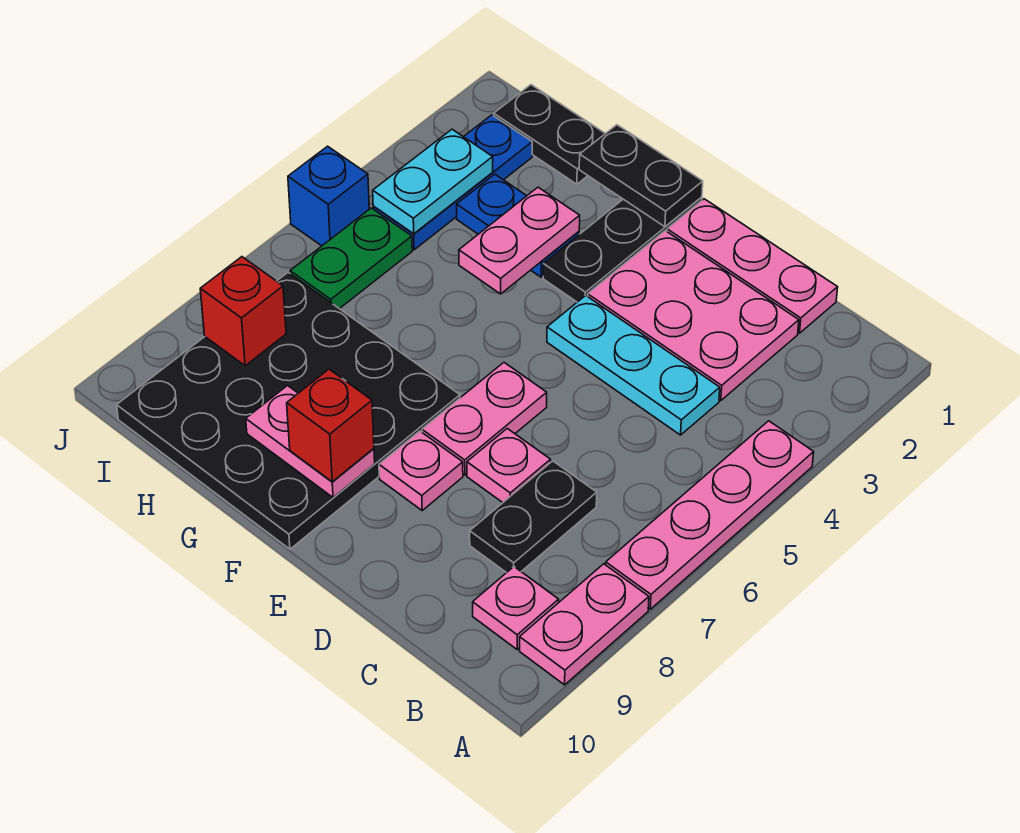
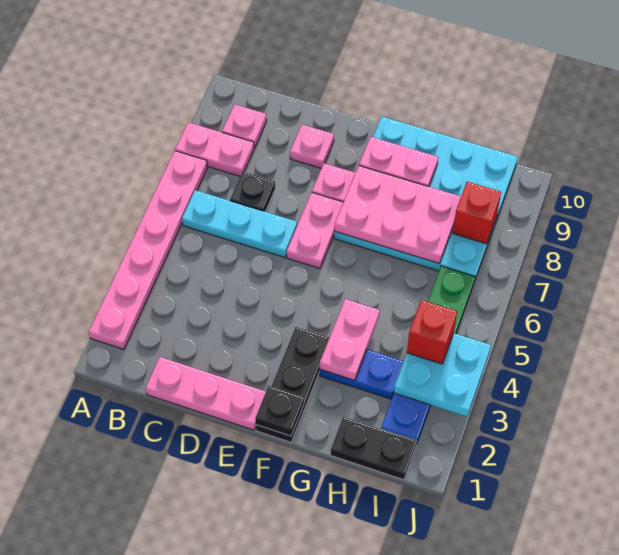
pink plate A4:A7 level 1 -> pink plate A2:A7 level 1
pink plate A8:A9 level 1 -> pink plate A8:B8 level 1
pink plate C2:E3 level 1 -> pink plate F7:H8 level 2
cyan plate C4:E4 level 1 -> cyan plate B6:D6 level 1
black plate C7:C8 level 1 -> black plate C7 level 1
pink plate D7 level 1 -> pink plate D9 level 1
black plate F1:G1 level 2 -> black plate F1 level 2
black plate F7:I10 level 1 -> cyan plate F7:I10 level 1
red brick F9 level 3 -> red brick I4 level 3
cyan plate I3:I4 level 2 -> cyan plate I3:J4 level 2
blue brick J5 level 1 -> none

